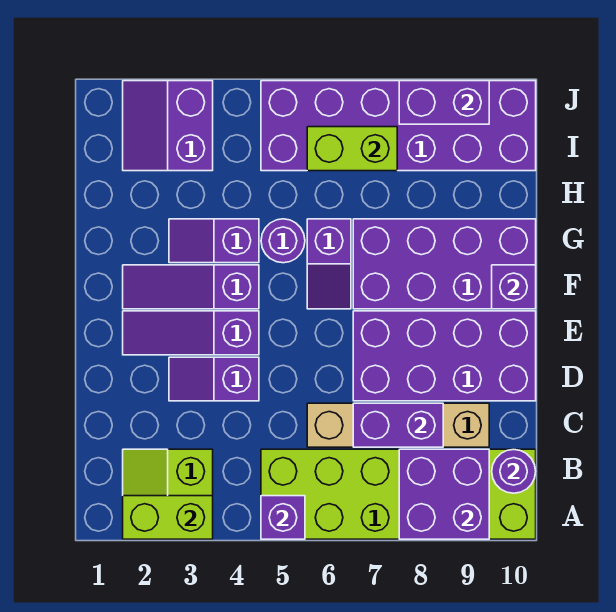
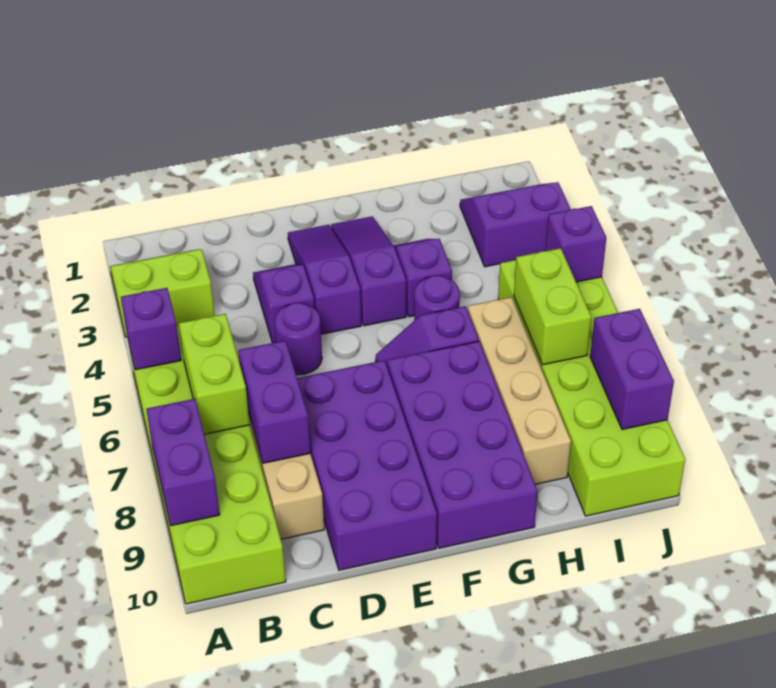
lime brick A2:A3 level 2 -> lime brick B6:B7 level 2
purple brick A8:B9 level 2 -> purple brick A8:A9 level 2
purple round brick B10 level 2 -> purple round brick D5 level 1
purple brick F10 level 2 -> purple brick J5 level 2
none -> tan brick H6:H9 level 1
purple brick I5:J10 level 1 -> lime brick I5:J10 level 1

